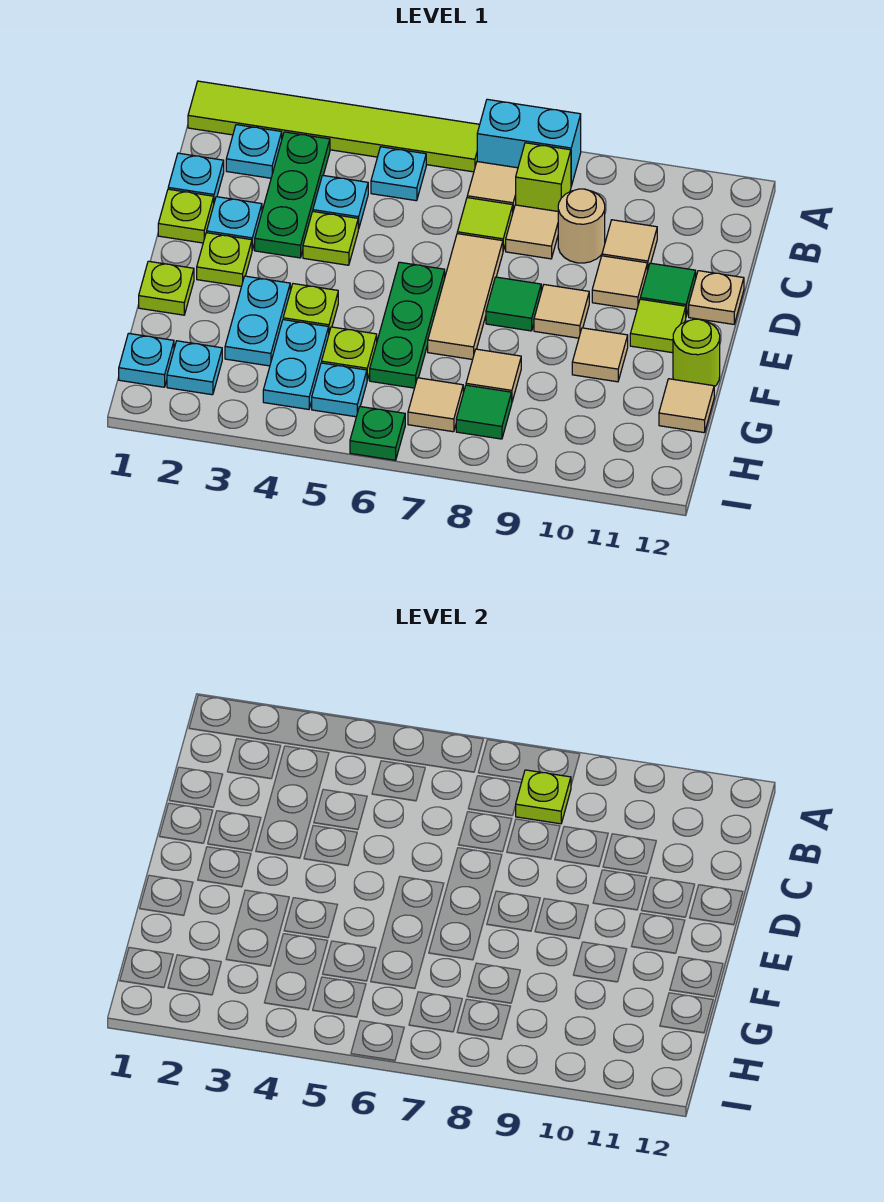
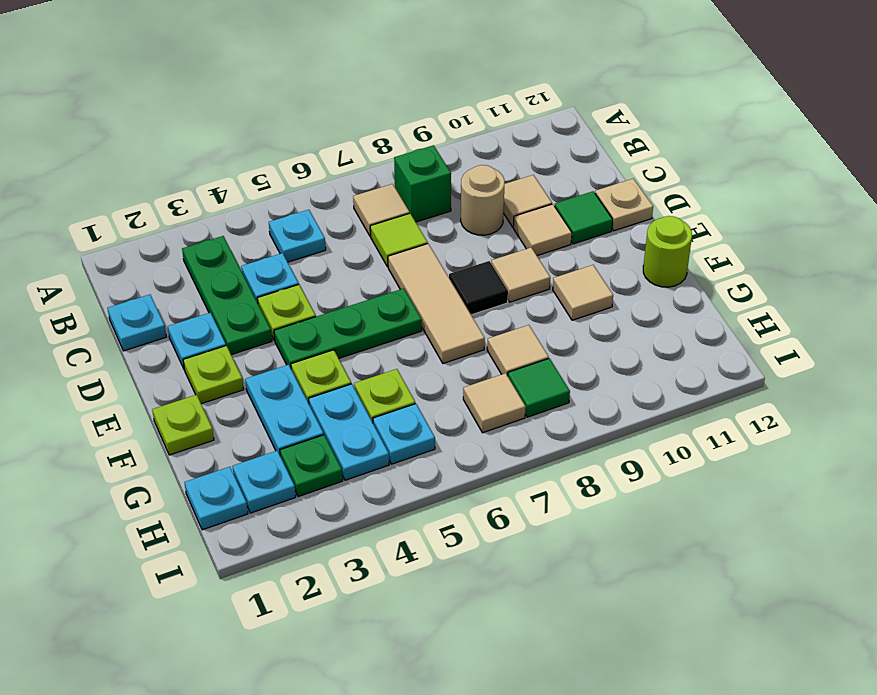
lime tile A1:A6 level 1 -> none
cyan brick A7:A8 level 1 -> none
cyan plate B2 level 1 -> none
lime brick B8 level 1 -> green brick B8 level 1
lime plate B8 level 2 -> none
tan tile C8 level 1 -> none
lime plate D1 level 1 -> none
green plate E6:G6 level 1 -> green plate E4:E6 level 1
green tile E8 level 1 -> black tile E8 level 1
lime tile E11 level 1 -> none
tan tile G12 level 1 -> none
green plate I6 level 1 -> green plate H3 level 1

